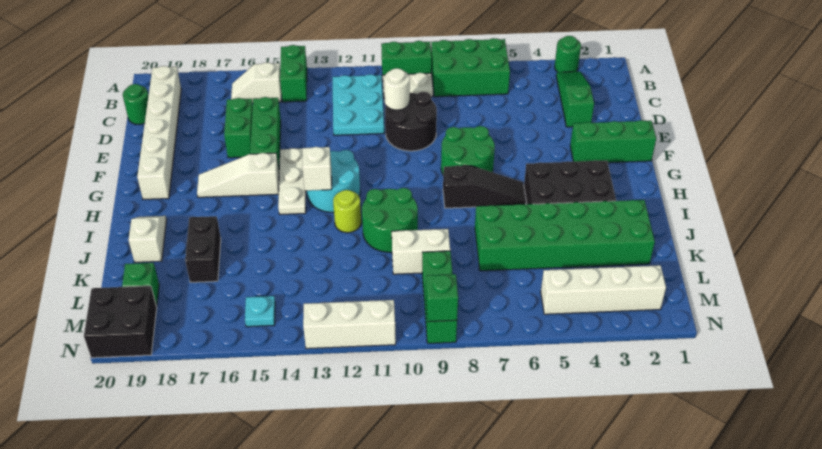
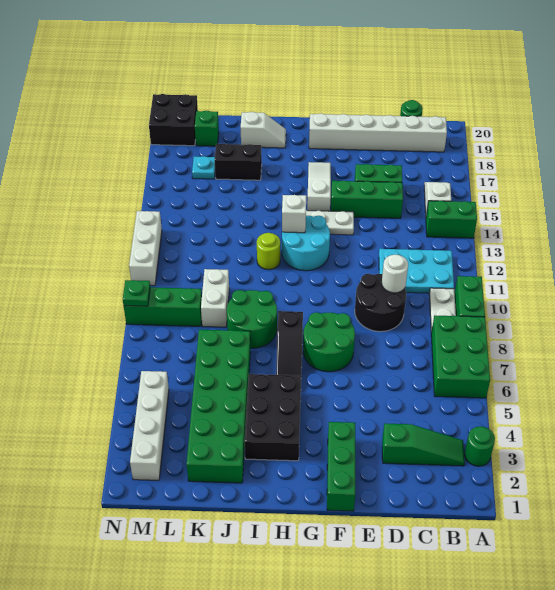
green round brick I10:J11 level 1 -> green round brick I8:J9 level 1
cyan plate M15 level 1 -> cyan plate L17 level 1
green brick N9 level 2 -> green plate N9 level 2

